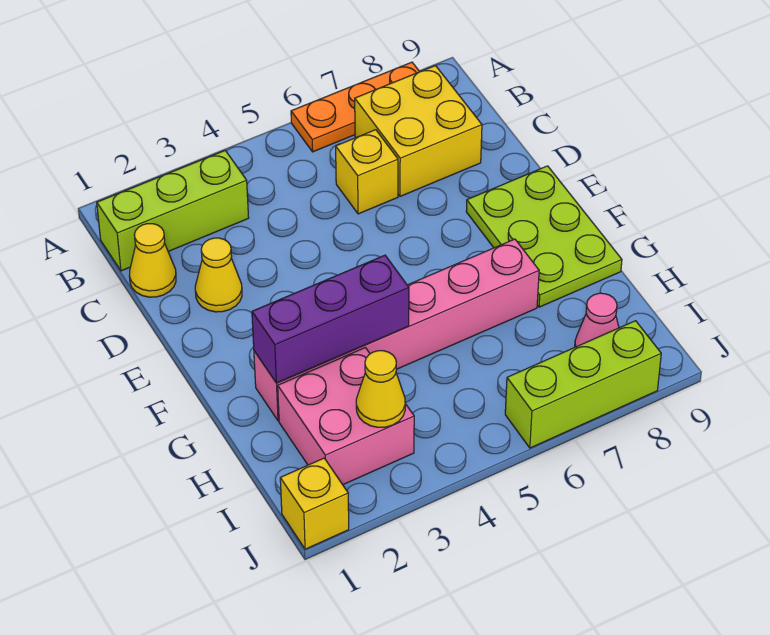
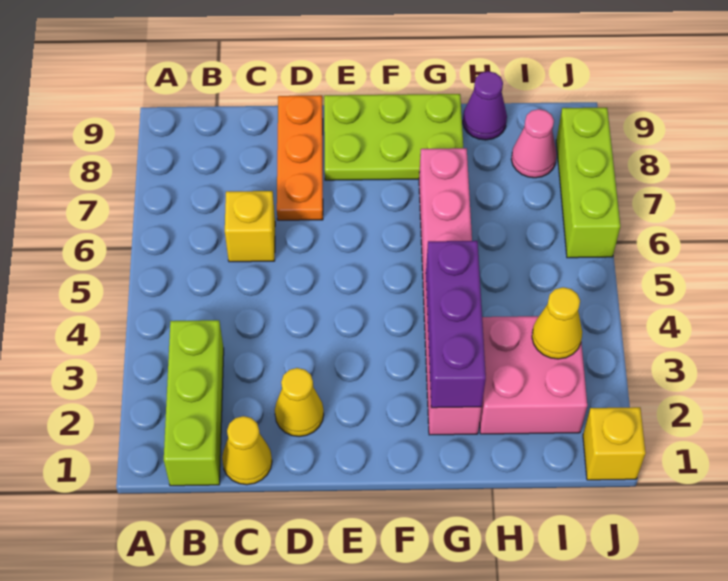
orange plate A6:A8 level 1 -> orange plate D7:D9 level 1
yellow brick B7:C8 level 1 -> none
none -> purple cone H9 level 1

